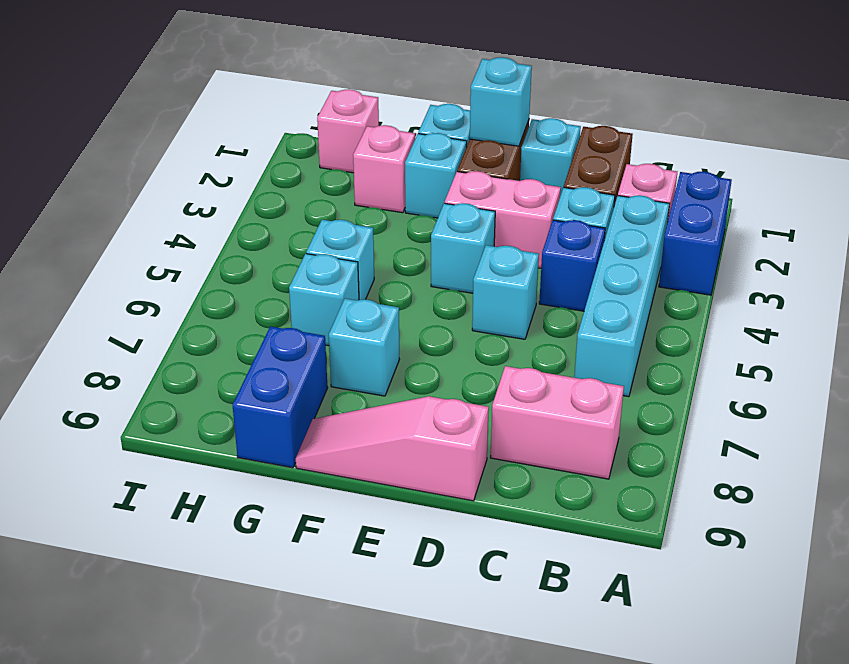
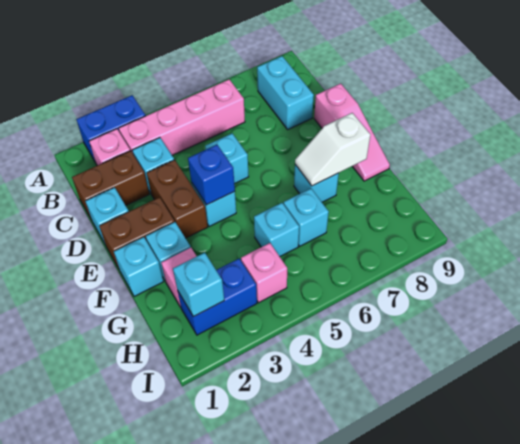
cyan brick B3:B6 level 1 -> pink brick B3:B6 level 1
pink brick B8:C8 level 1 -> cyan brick B8:C8 level 1
blue brick C4 level 1 -> blue brick E4 level 2
pink brick D3:E3 level 1 -> brown brick D3:E3 level 1
cyan brick E1 level 2 -> cyan brick H2 level 2
none -> white slope F7:F8 level 2 top 8
blue brick G8:G9 level 1 -> blue brick H2:H3 level 1
pink brick H1 level 1 -> pink brick H4 level 1

